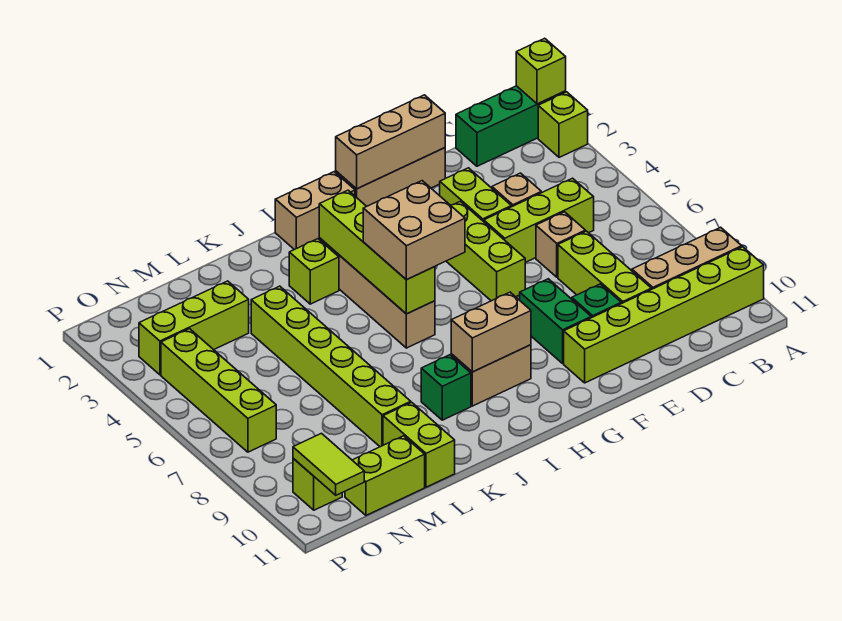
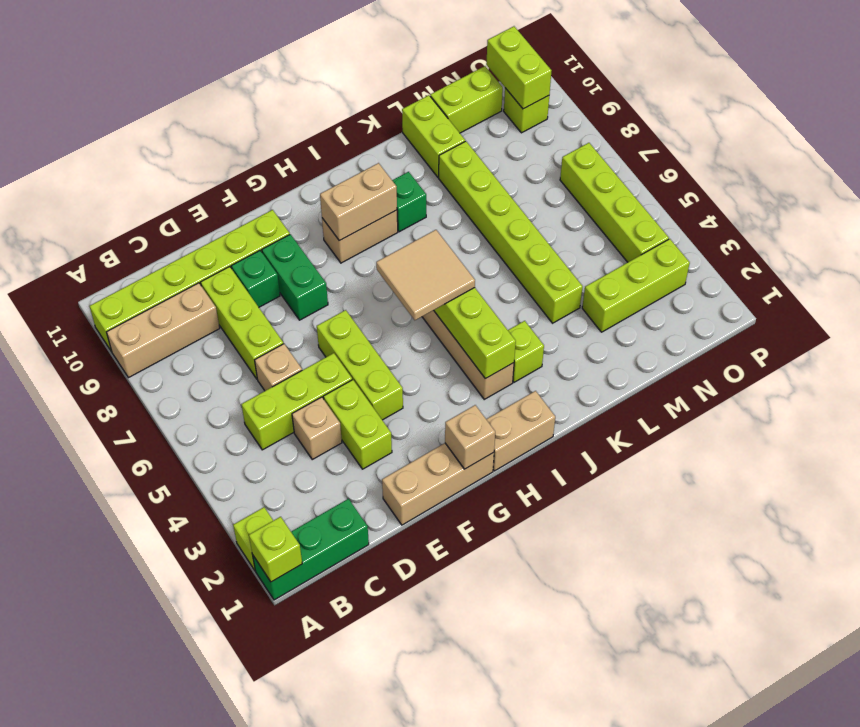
tan brick E1:G1 level 2 -> tan brick G1 level 2
tan brick H5:I6 level 3 -> tan tile H5:I6 level 3
lime tile O10:O11 level 2 -> lime brick O10:O11 level 2

